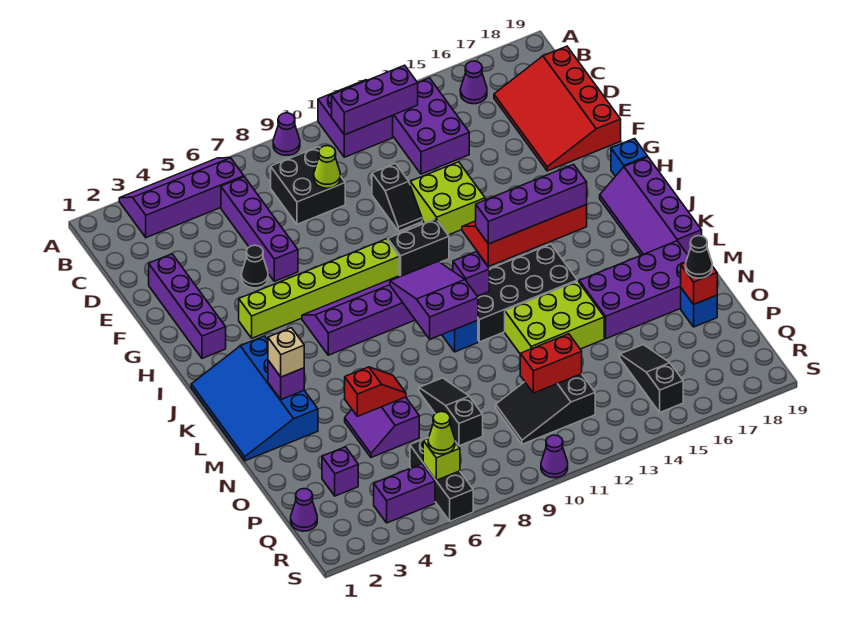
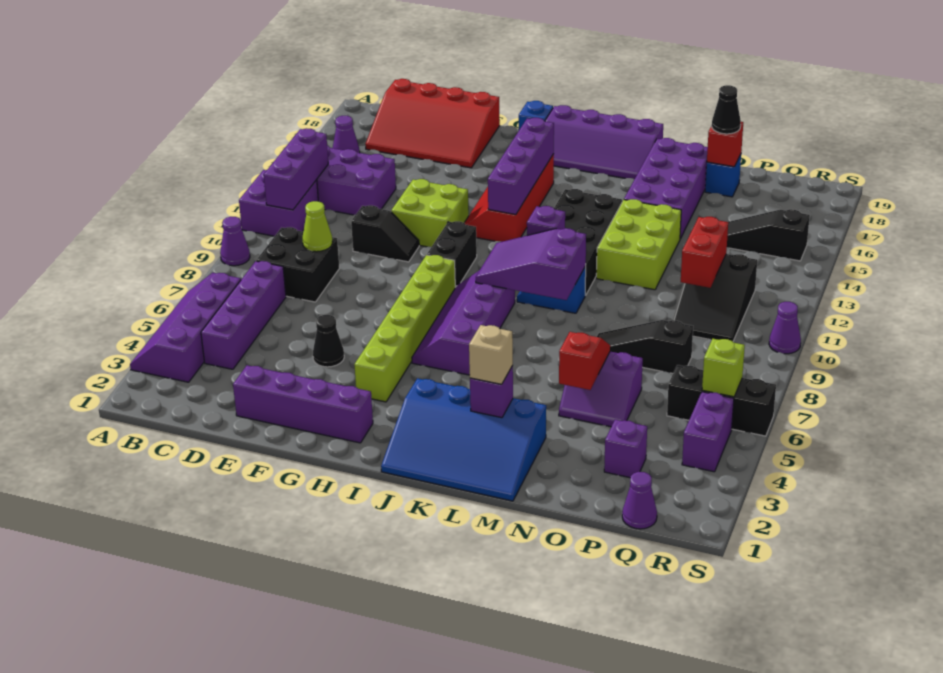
purple brick C6:F6 level 1 -> purple brick C4:C7 level 1
lime cone R6 level 3 -> none

